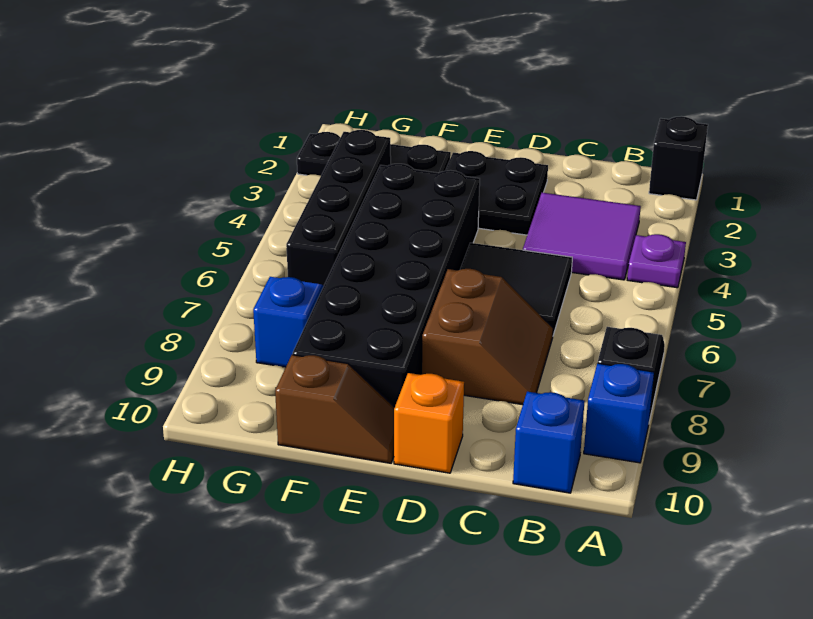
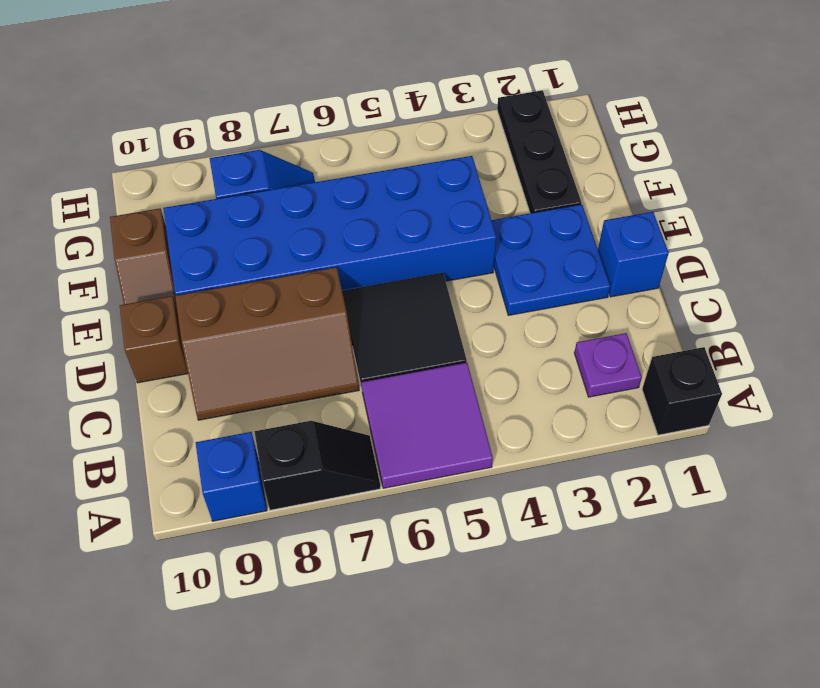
purple plate A4 level 1 -> purple plate B2 level 1
purple tile B3:C4 level 1 -> purple tile A5:B6 level 1
blue brick B10 level 1 -> blue brick D1 level 1
brown slope C7:D8 level 1 top D -> brown slope C7:D9 level 1 top D
black plate D2:E3 level 1 -> blue plate D2:E3 level 1
orange brick D10 level 1 -> brown brick D10 level 1
black brick E4:F9 level 1 -> blue brick E4:F9 level 1
black brick G3:G6 level 1 -> none

